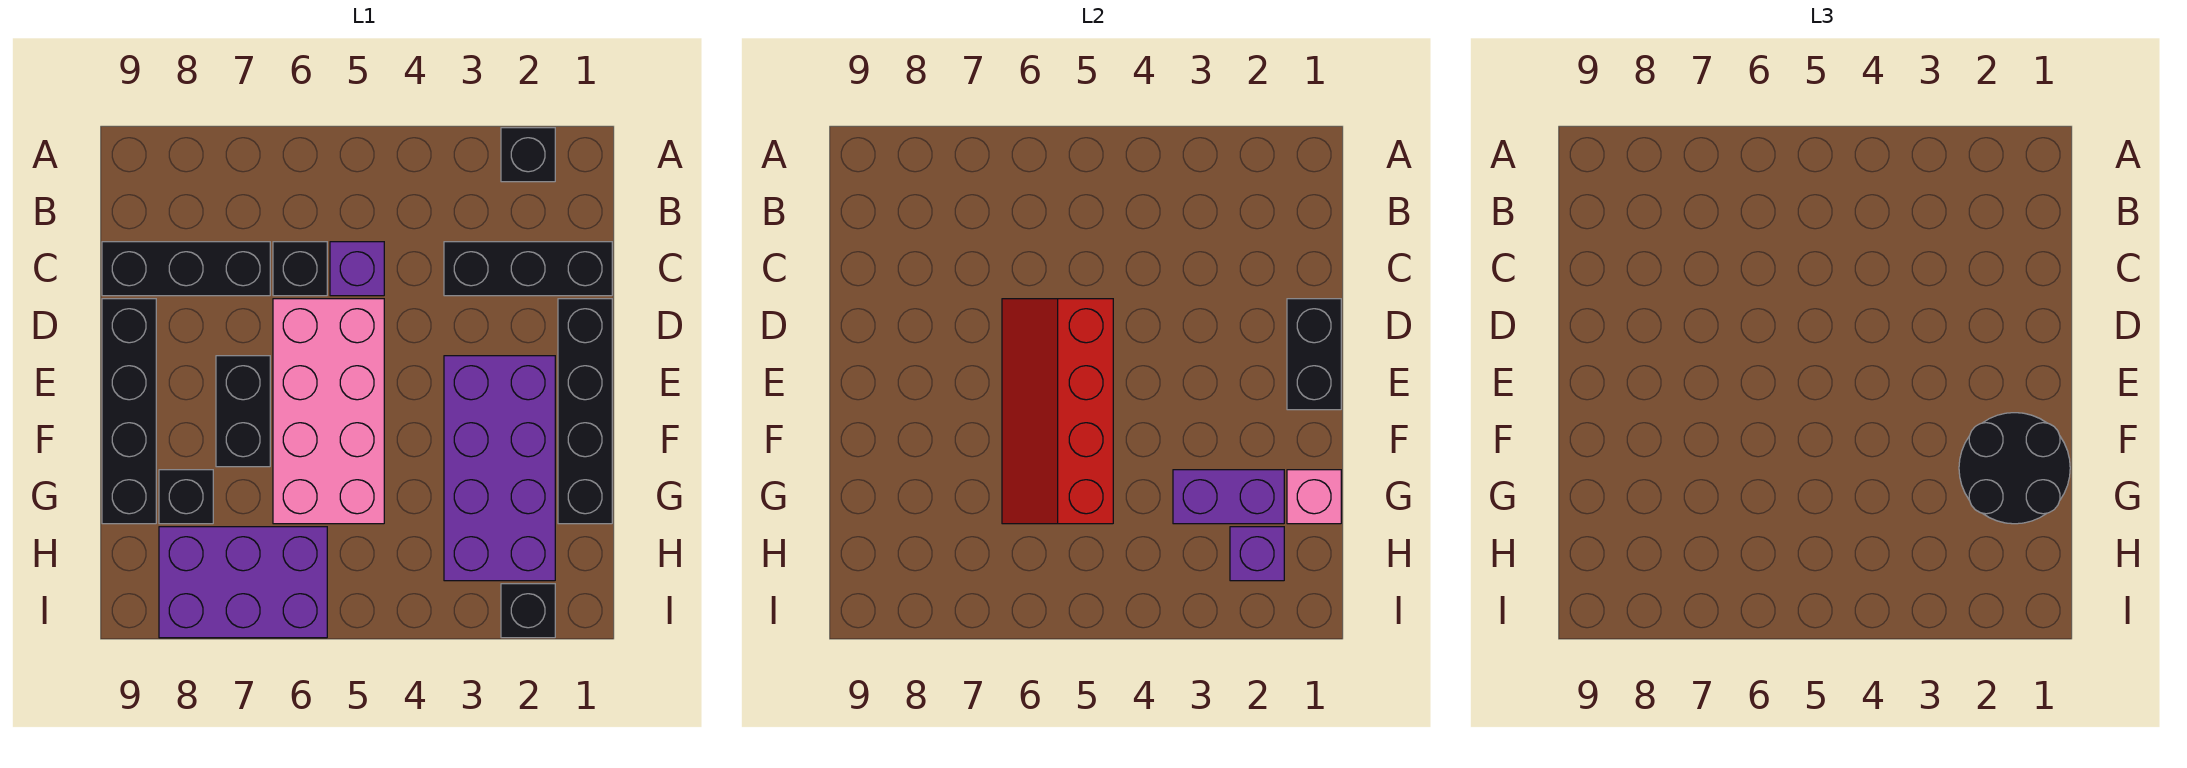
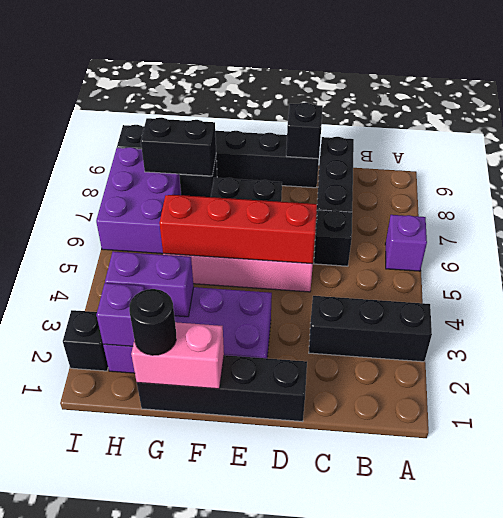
black brick A2 level 1 -> black brick D9 level 2
black brick C1:C3 level 1 -> black brick A3:C3 level 1
purple brick C5 level 1 -> purple brick A6 level 1
black brick D1:E1 level 2 -> black brick G8:H8 level 2
black brick D9:G9 level 1 -> black brick D9:I9 level 1
black round brick F1:G2 level 3 -> black round brick G1 level 3
pink brick G1 level 2 -> pink brick F1:G1 level 2
purple brick G2:G3 level 2 -> purple brick G3:H3 level 2

